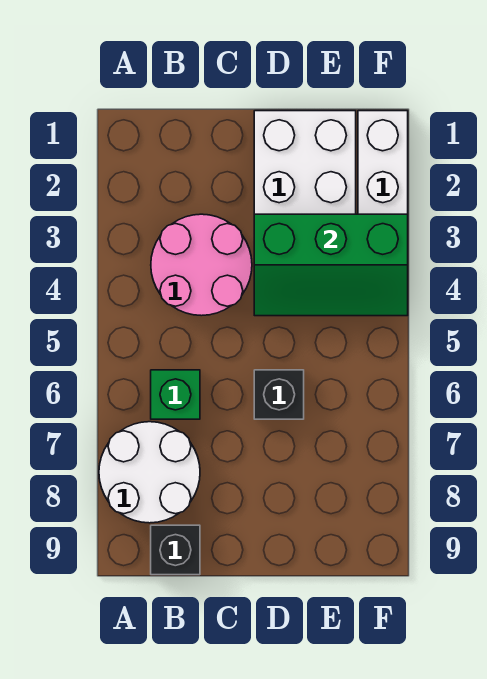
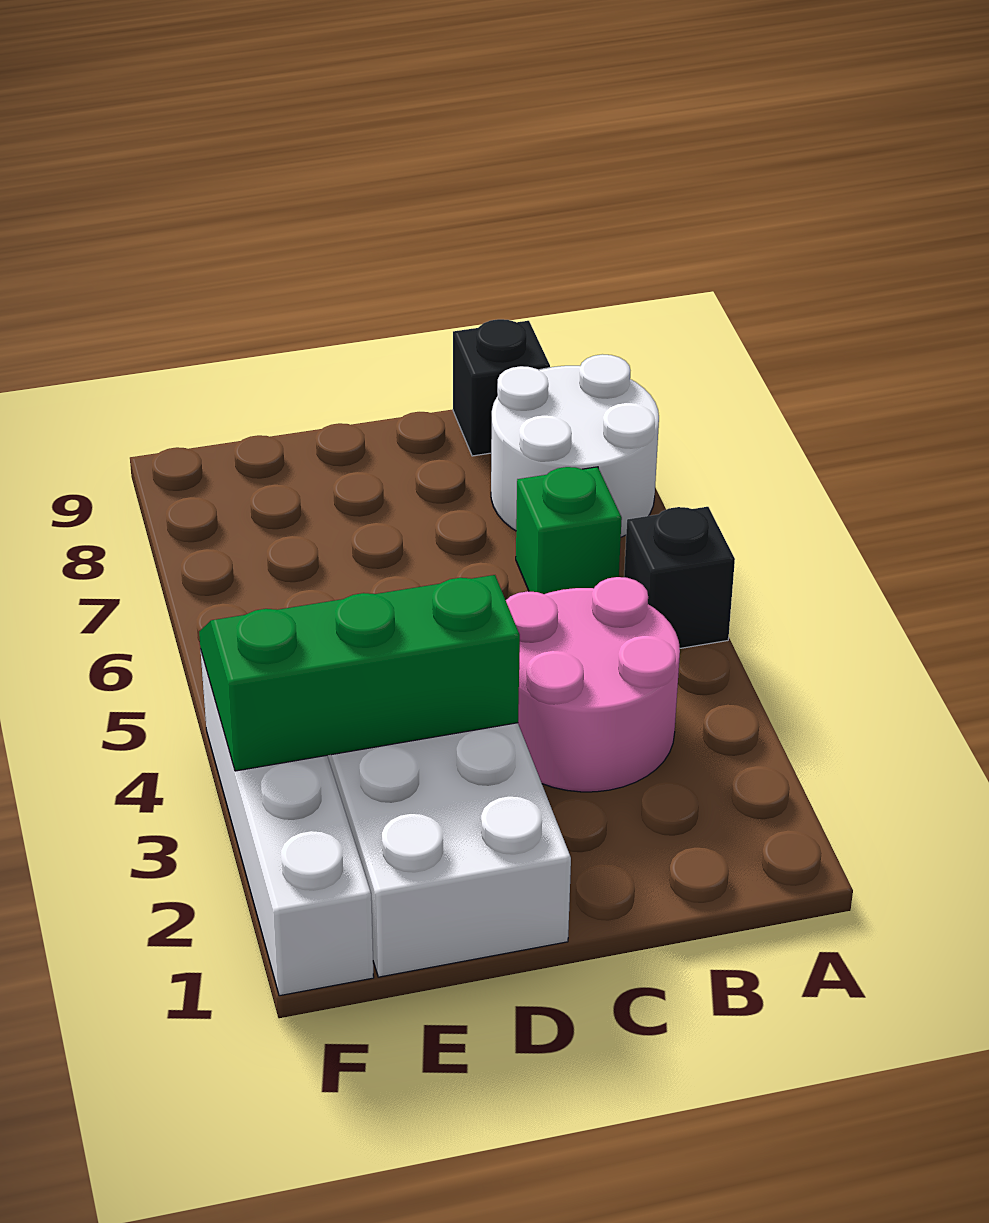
black brick D6 level 1 -> black brick A5 level 1

